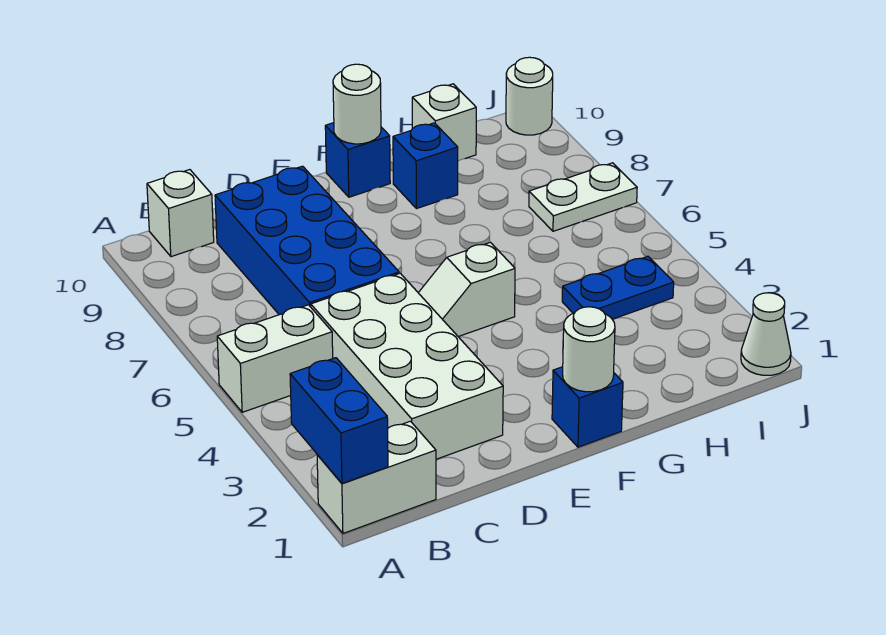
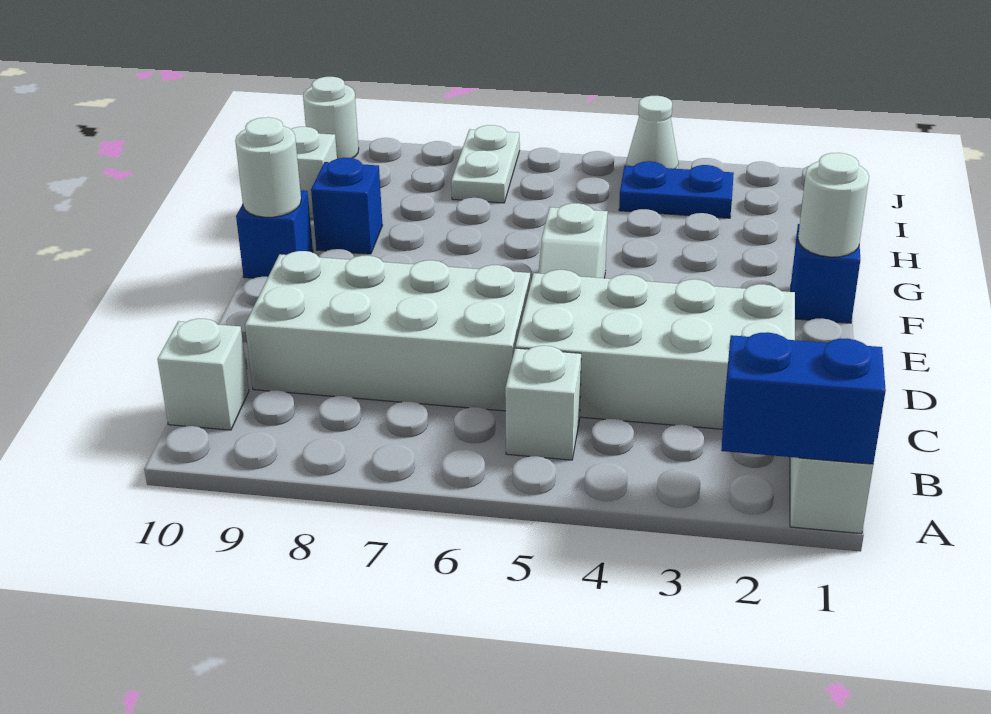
white brick A5:B5 level 1 -> white brick B5 level 1
blue brick C6:D9 level 1 -> white brick C6:D9 level 1
blue plate H4:I4 level 1 -> blue plate I3:I4 level 1
white cone J1 level 1 -> white cone J4 level 1

